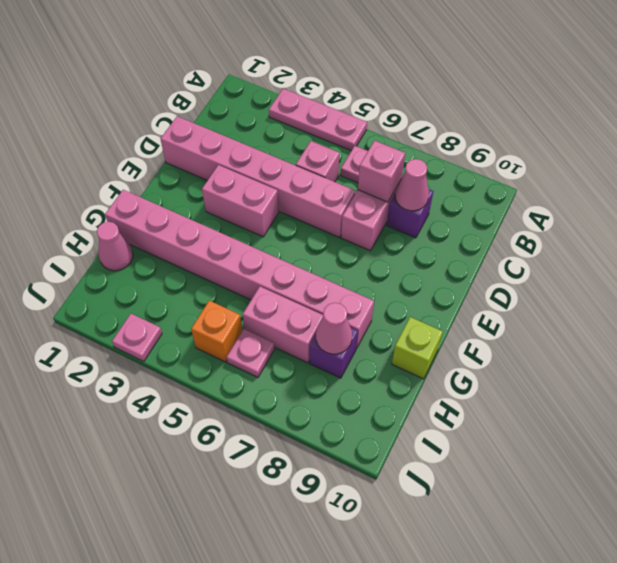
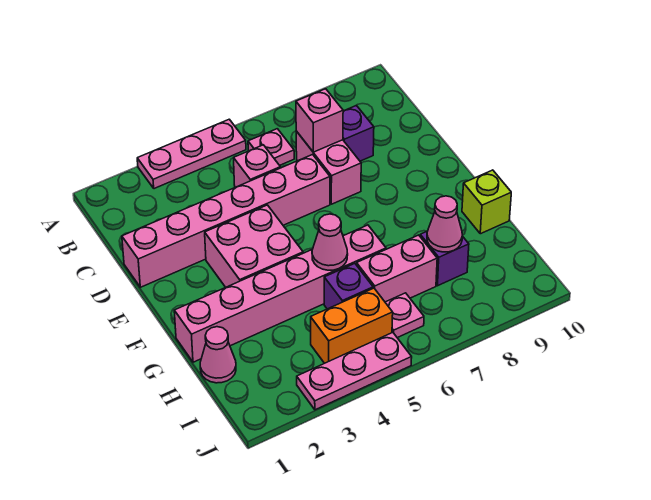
pink cone C8 level 2 -> pink cone G5 level 2
pink brick E3:E4 level 1 -> pink brick E3:F4 level 1
pink brick G1:G8 level 1 -> pink brick G1:G6 level 1
none -> purple brick H5 level 1
orange brick I5 level 1 -> orange brick I4:I5 level 1
pink plate J3 level 1 -> pink plate J3:J5 level 1

